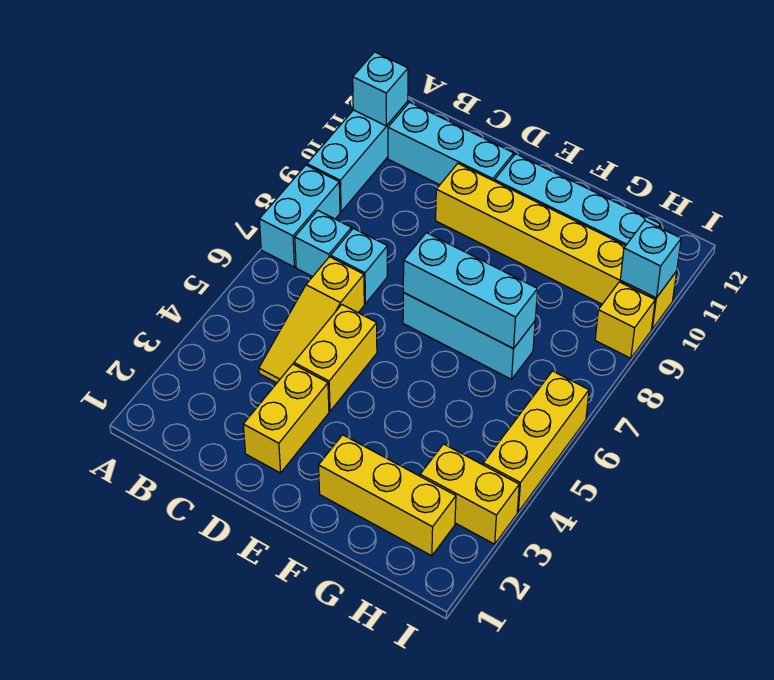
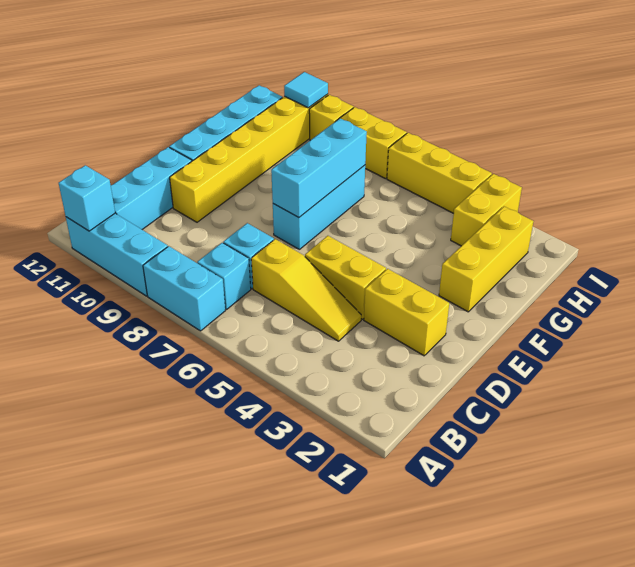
none -> yellow brick I7:I8 level 1
cyan brick I10 level 2 -> cyan tile I10 level 2

